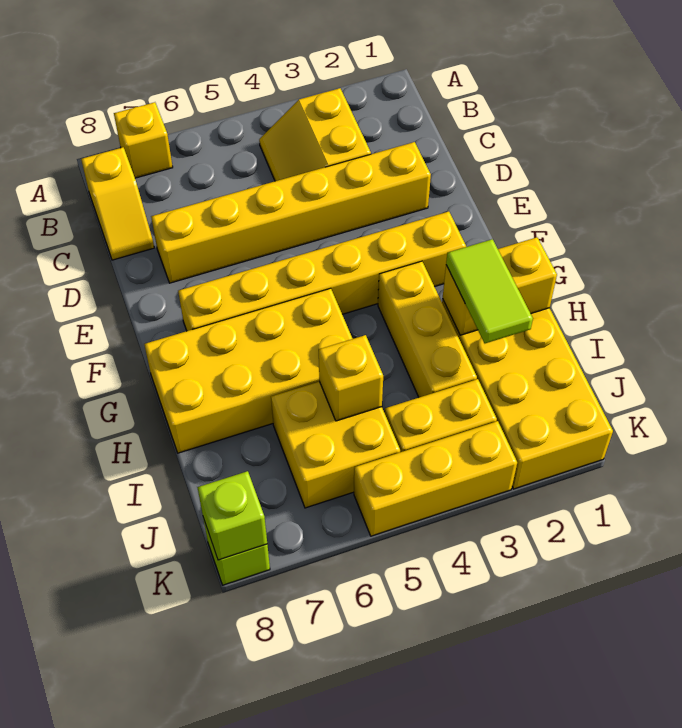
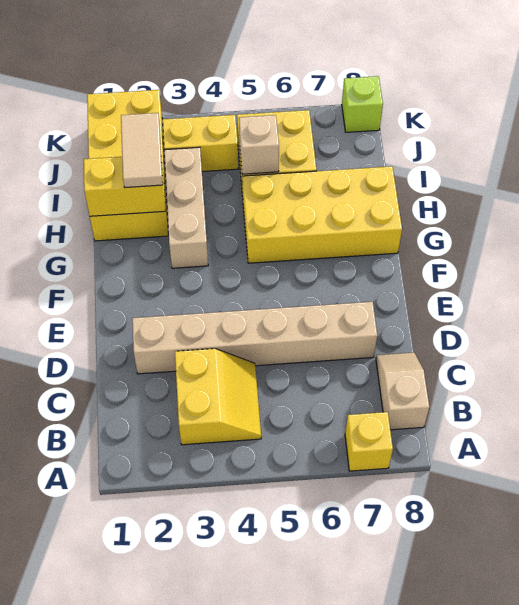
yellow slope B8:C8 level 1 top B -> tan slope B8:C8 level 1 top B
yellow brick D2:D7 level 1 -> tan brick D2:D7 level 1
yellow brick F2:F7 level 1 -> none
yellow brick G3:I3 level 1 -> tan brick G3:I3 level 1
lime tile H2:I2 level 3 -> tan tile H2:I2 level 3
yellow brick I5 level 2 -> tan brick I5 level 2
yellow brick K3:K5 level 1 -> none
lime brick K8 level 2 -> none

